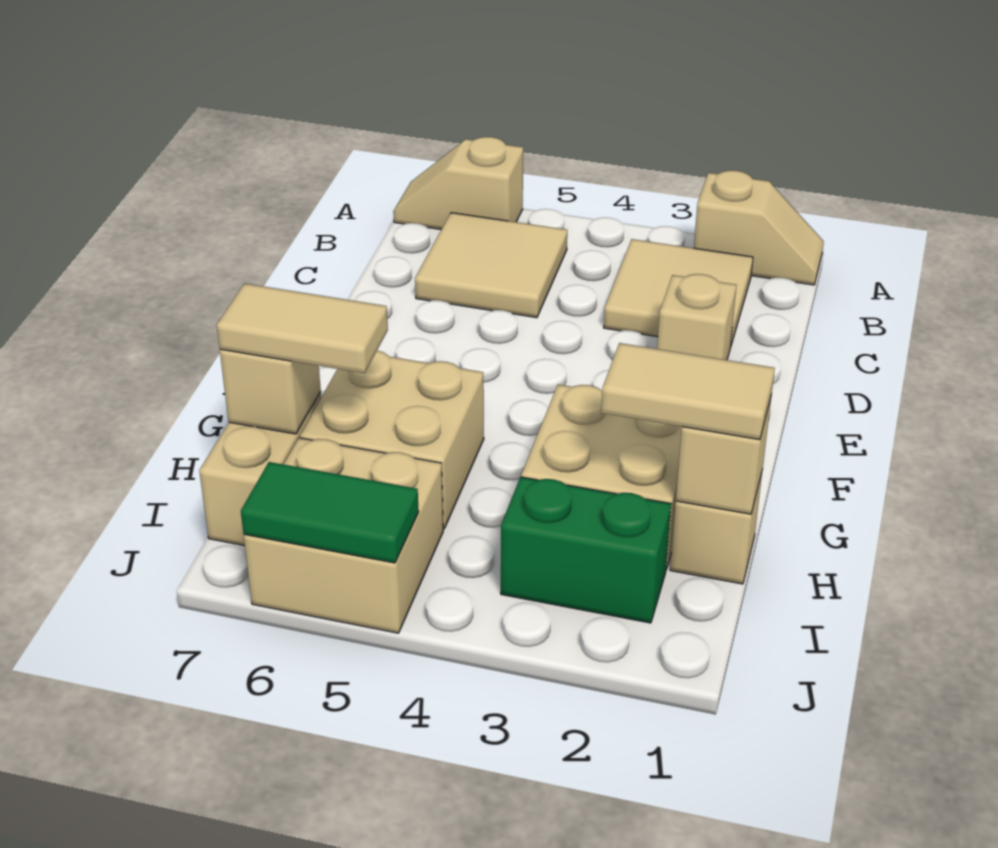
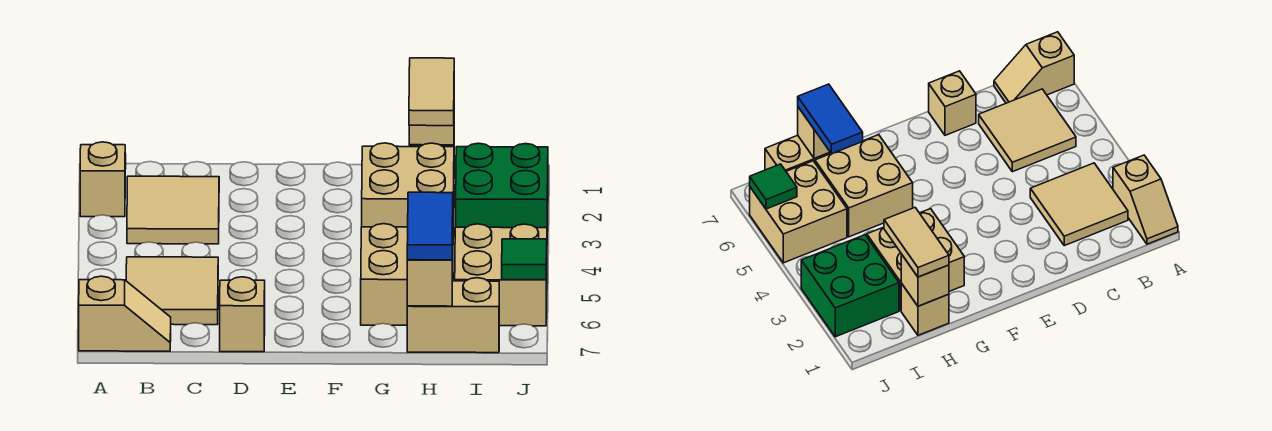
tan slope A6:A7 level 1 top 6 -> tan slope A7:B7 level 1 top A
tan brick D2 level 1 -> tan brick D7 level 1
tan tile H6:H7 level 3 -> blue tile H6:H7 level 3
green brick I2:I3 level 1 -> green brick I2:J3 level 1
green tile J5:J6 level 2 -> green tile J6 level 2

